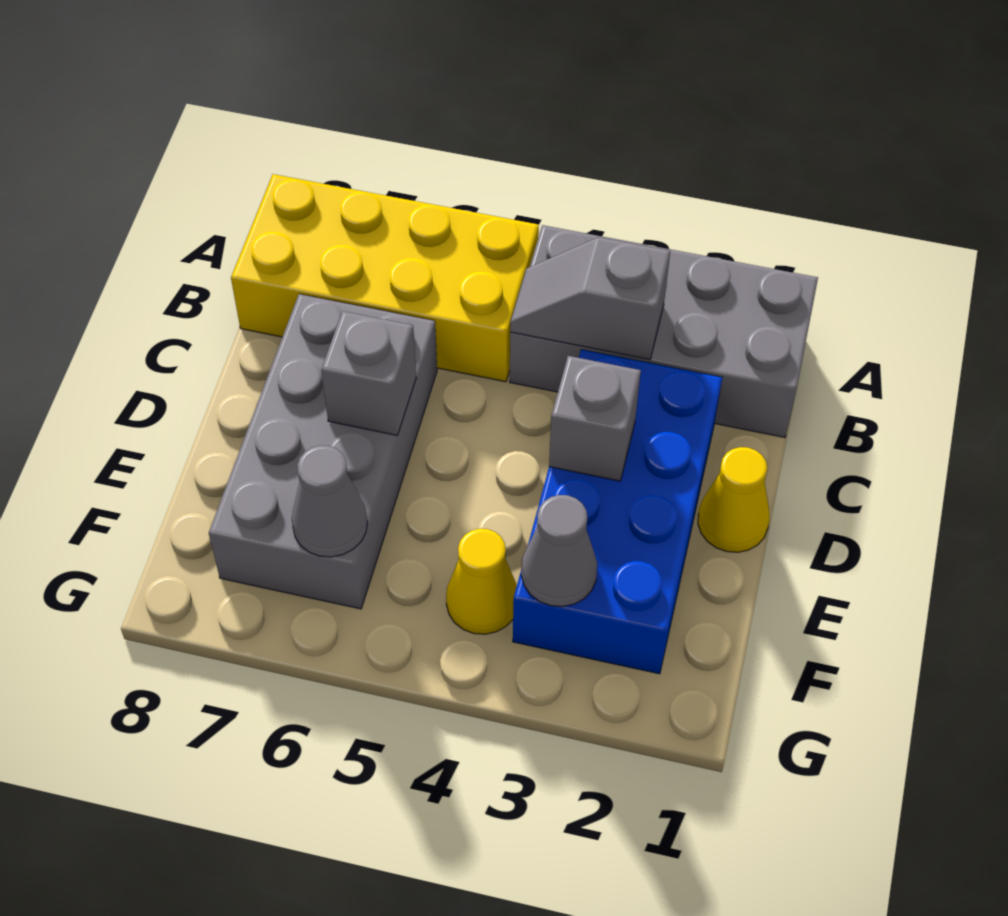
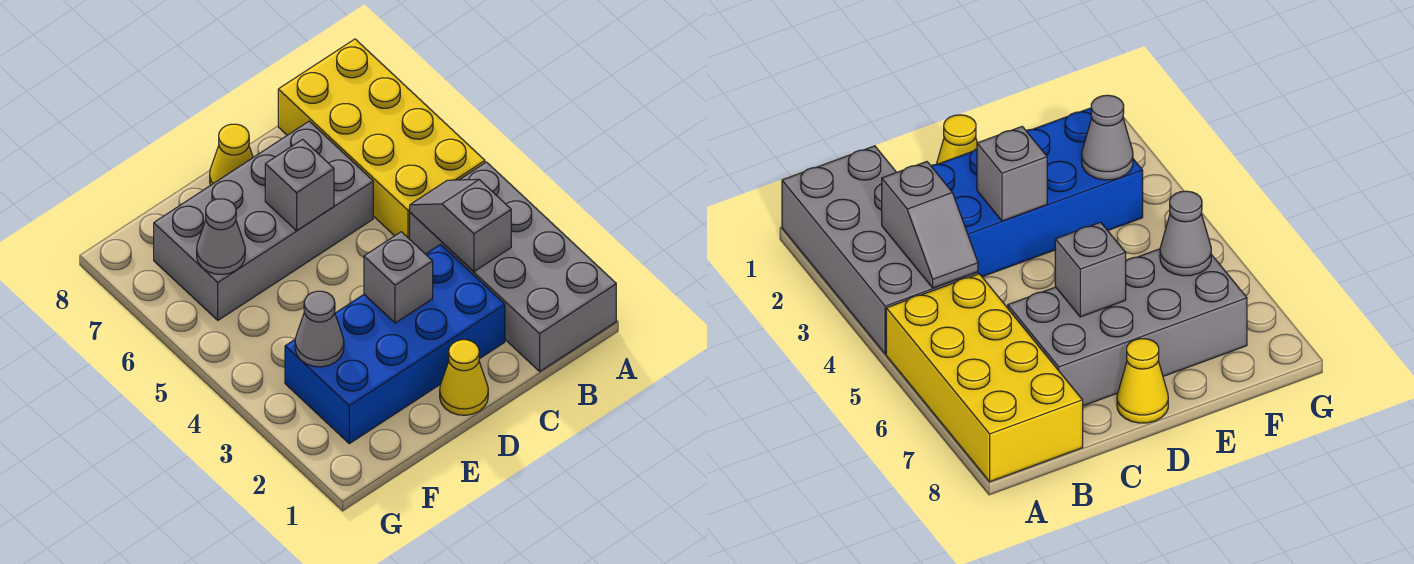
yellow cone F4 level 1 -> yellow cone D8 level 1

